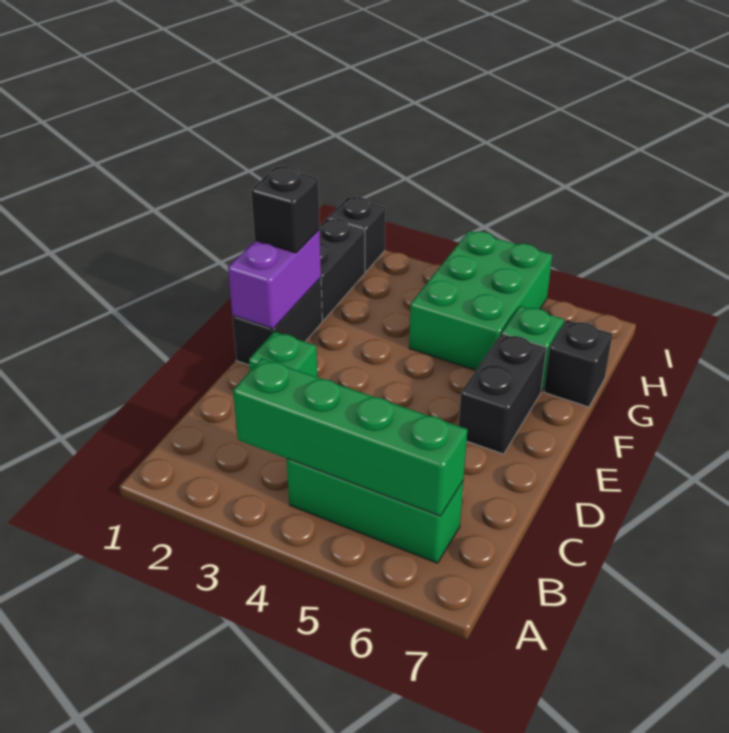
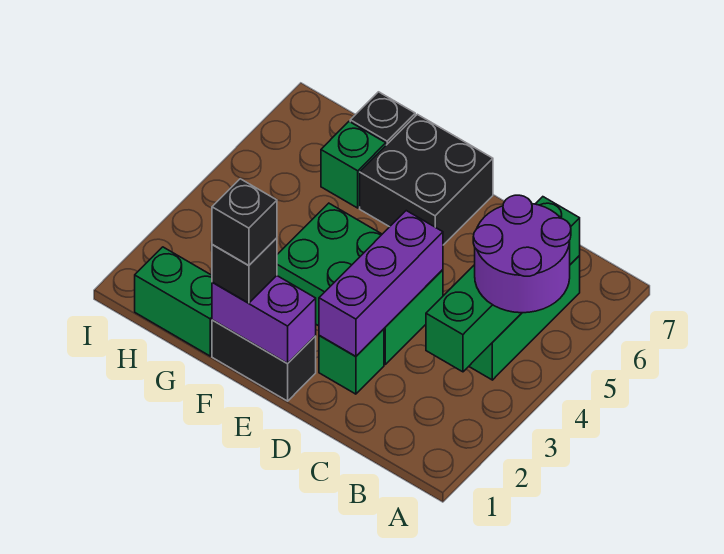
none -> purple round brick A4:B5 level 3
none -> purple brick D2:D4 level 2
black brick E6:F6 level 1 -> black brick E6:F7 level 1
black brick G1:H1 level 1 -> green brick G1:H1 level 1
green brick G4:I5 level 1 -> green brick D3:F4 level 1
black brick I1 level 1 -> black brick F1 level 4

